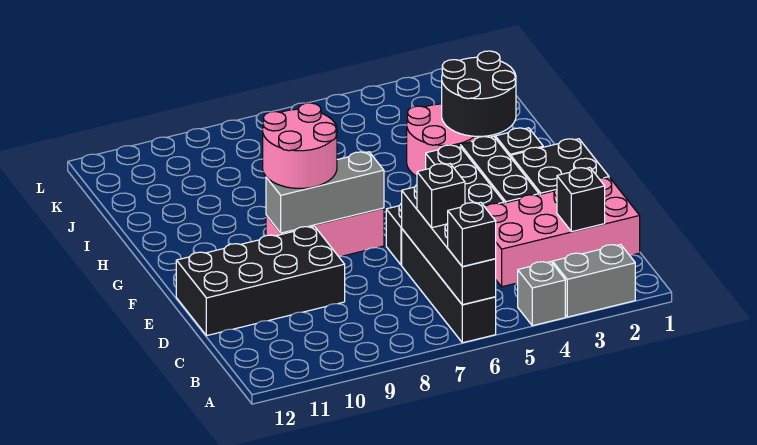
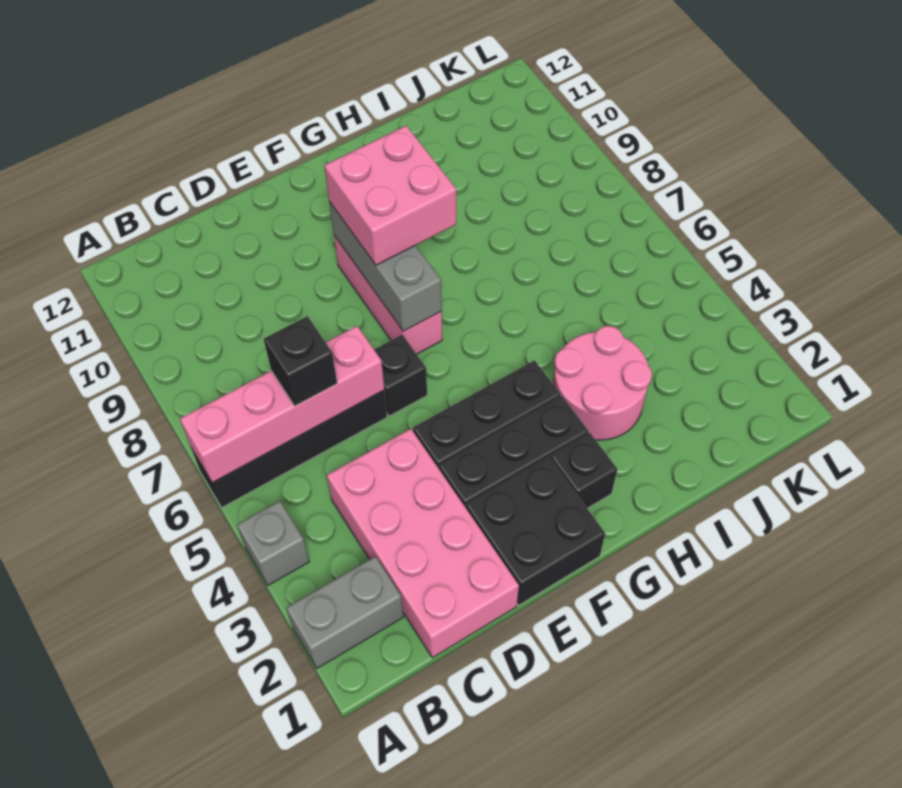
grey brick A2:A3 level 1 -> grey brick A2:B2 level 1
black brick A6:D6 level 2 -> pink brick A6:D6 level 2
black brick A6 level 3 -> none
black brick C2 level 2 -> none
black brick D9:E12 level 1 -> none
pink round brick F8:G9 level 3 -> pink brick F8:G9 level 3
black round brick H2:I3 level 2 -> none

